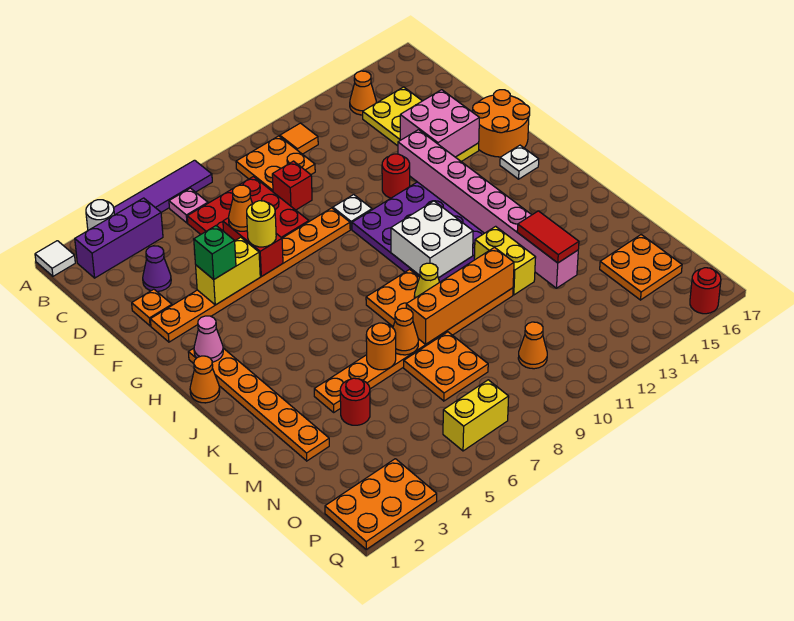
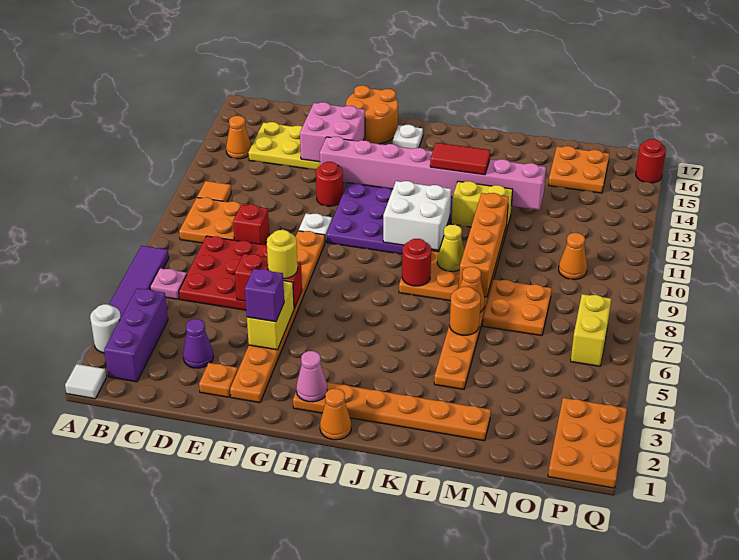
orange cone E6 level 3 -> none
green brick F4 level 3 -> purple brick F4 level 3
red tile L13:M13 level 3 -> red tile J13:K13 level 3
red round brick M4 level 1 -> red round brick J8 level 2

